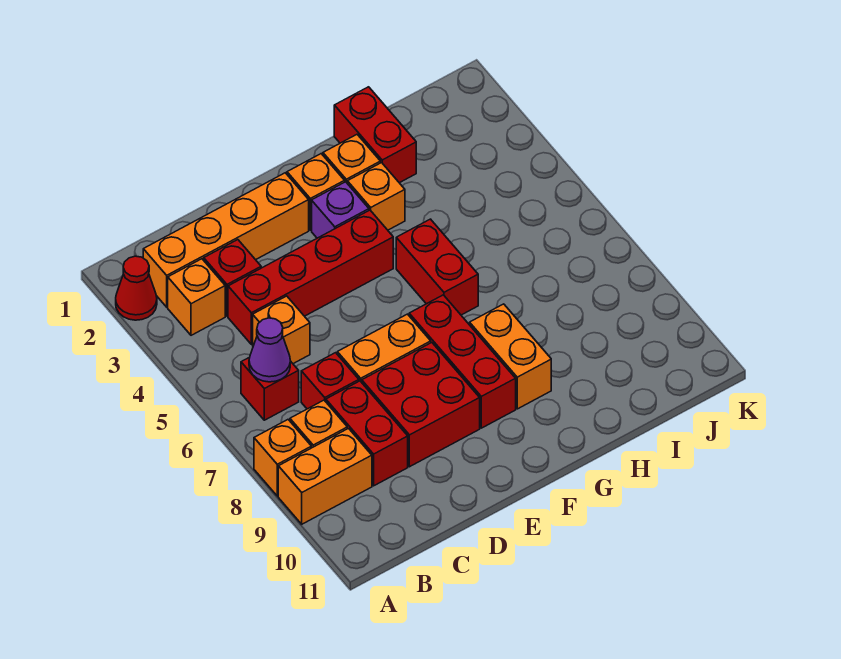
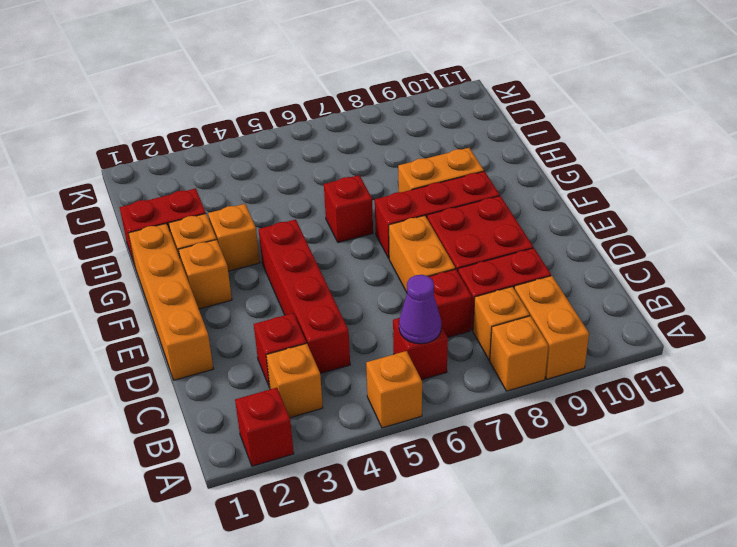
red cone A2 level 1 -> red brick A2 level 1
orange brick B2:E2 level 1 -> orange brick D1:G1 level 1
orange brick C5 level 1 -> orange brick A5 level 1
purple brick F3 level 1 -> none
red brick G5:G6 level 1 -> red brick G6 level 1

